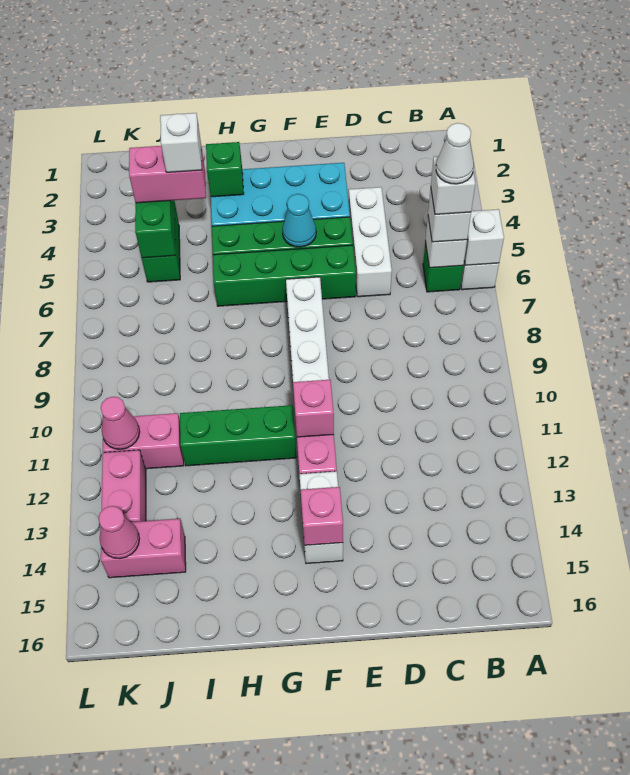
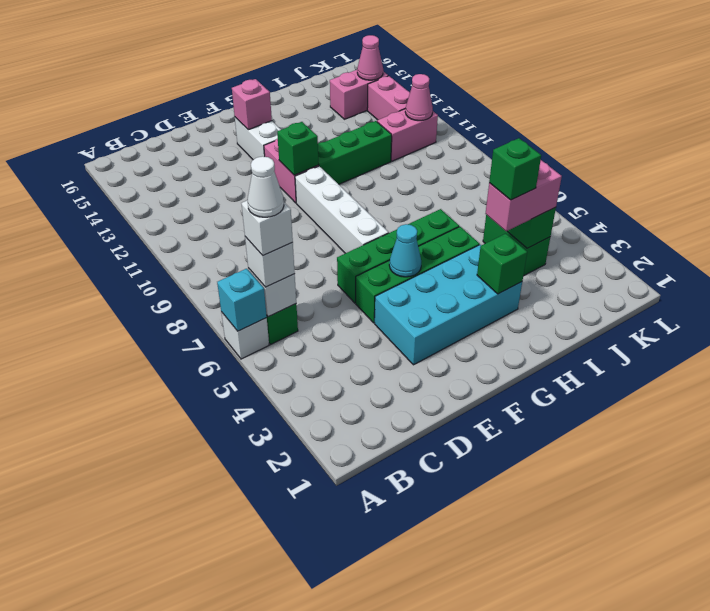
white brick A6 level 2 -> cyan brick A6 level 2
white brick D4:D6 level 1 -> none
pink brick F11 level 2 -> green brick F11 level 2
white brick I4 level 4 -> green brick I4 level 4

